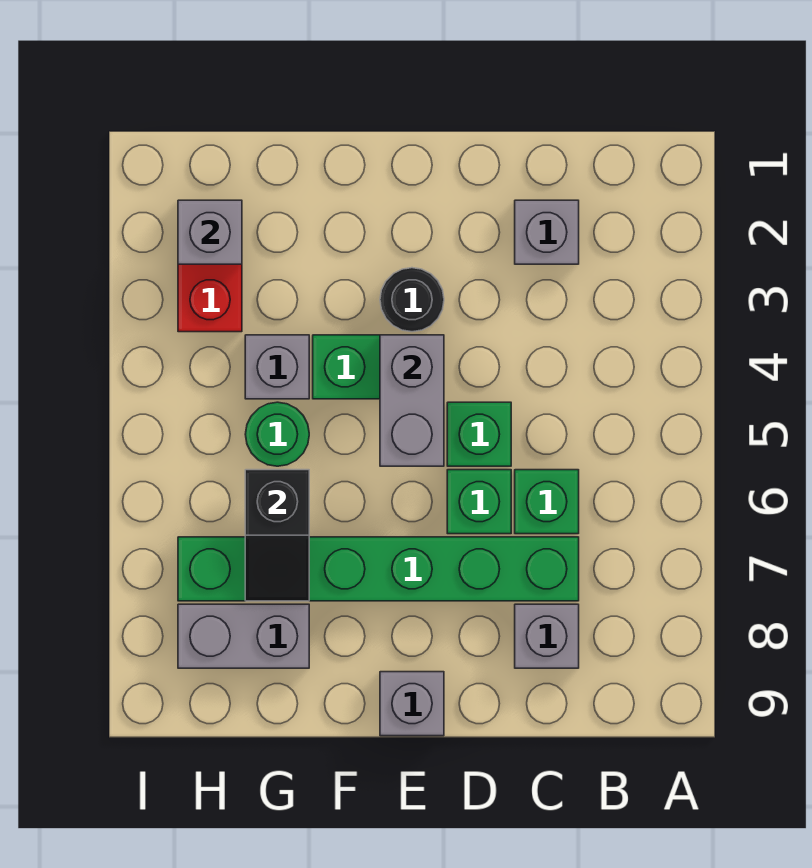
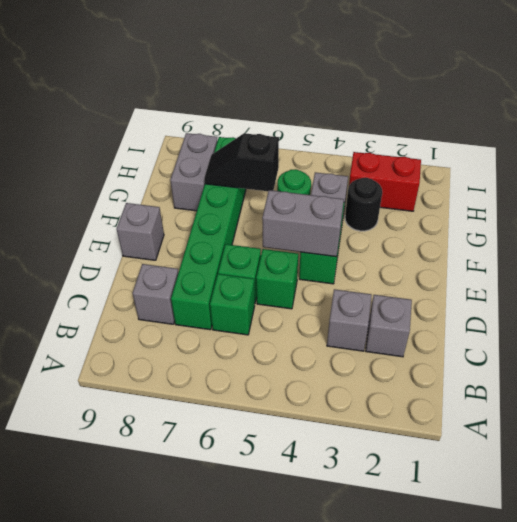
black round brick E3 level 1 -> black round brick G3 level 1
grey brick H2 level 2 -> grey brick C3 level 1

